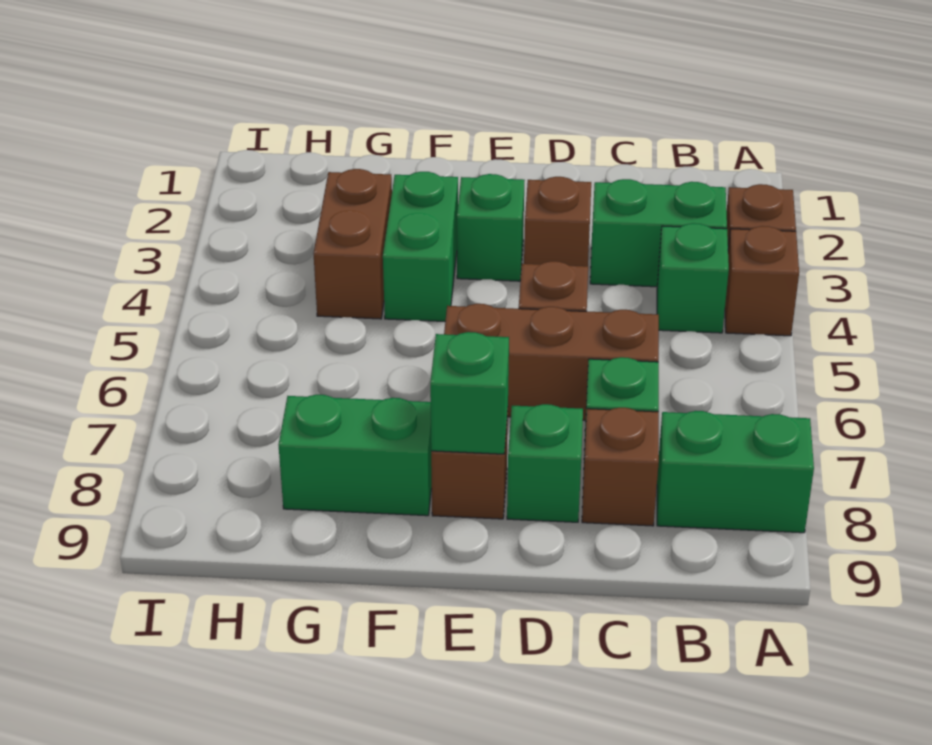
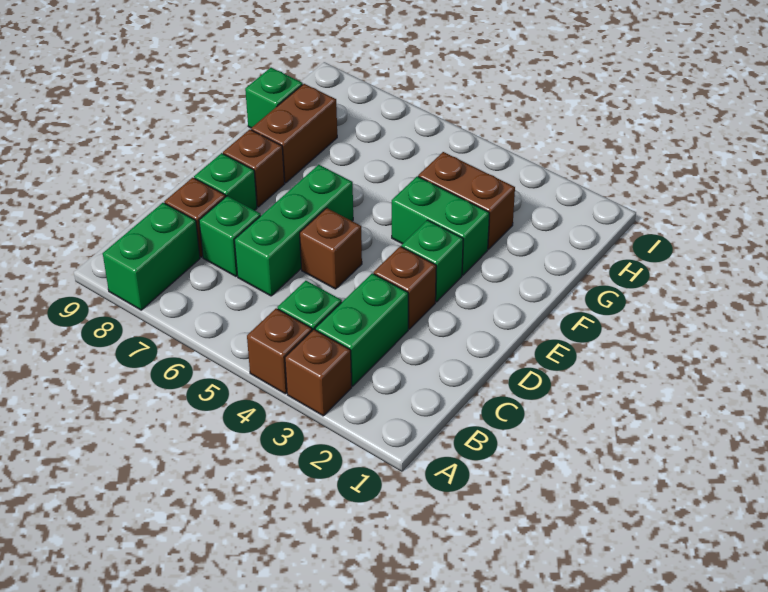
brown brick C6:E6 level 1 -> green brick C6:E6 level 1
green brick E8 level 2 -> green brick G9 level 1
green brick F8:G8 level 1 -> brown brick F8:G8 level 1

